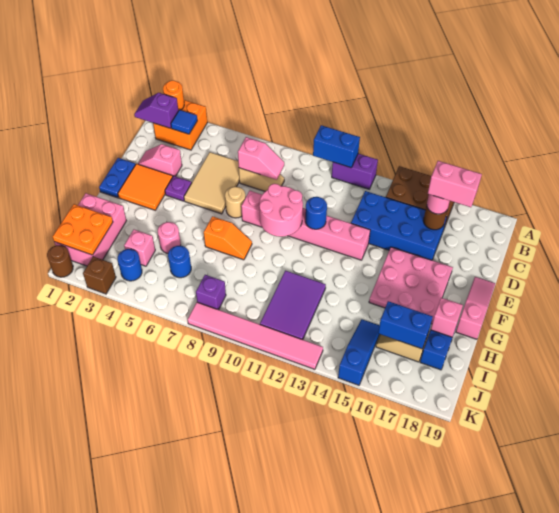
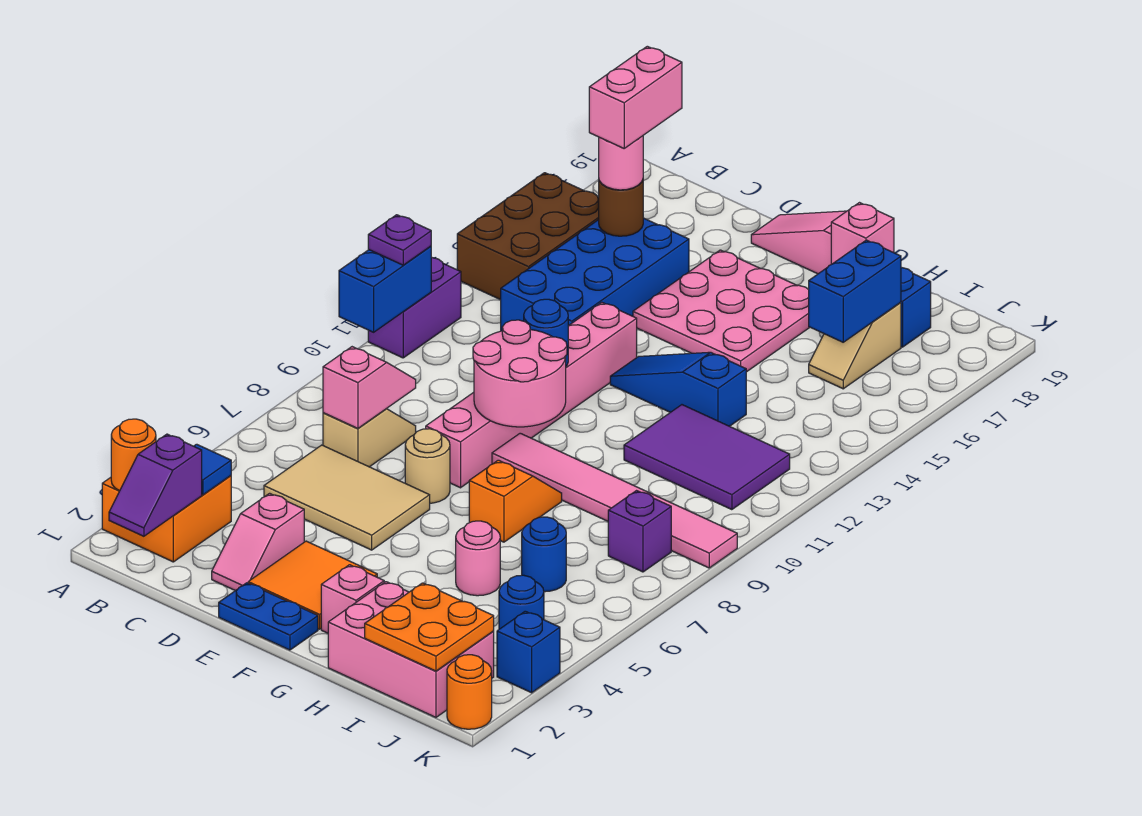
purple plate E4 level 1 -> purple plate A11 level 3
pink brick I4 level 1 -> pink brick G2 level 1
blue slope I15:K15 level 1 top K -> blue slope F13:H13 level 1 top H
brown round brick K1 level 1 -> orange round brick K1 level 1
brown brick K3 level 1 -> blue brick K3 level 1
pink tile K8:K13 level 1 -> pink tile F9:K9 level 1

